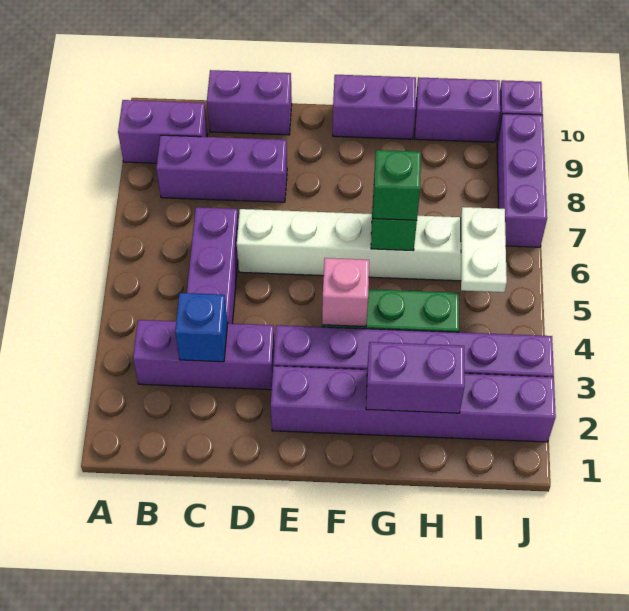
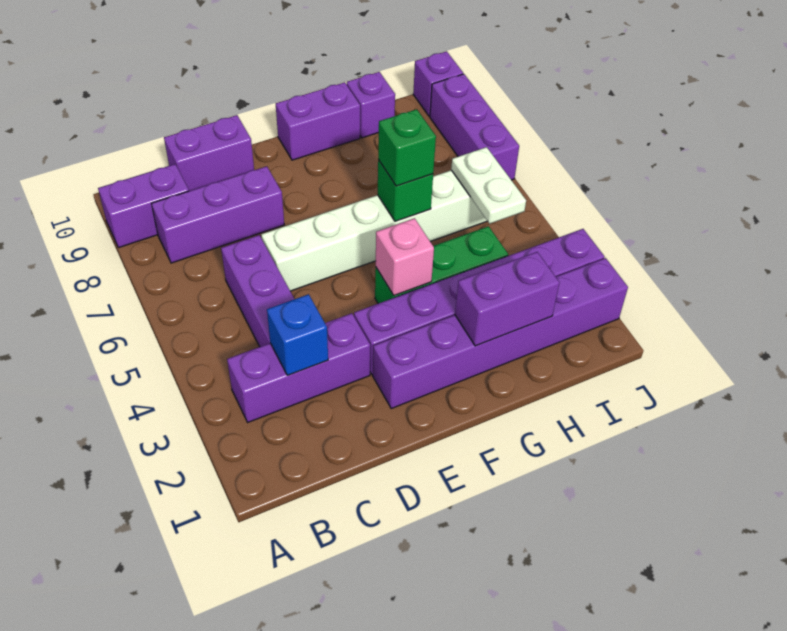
purple brick H10:I10 level 1 -> purple brick H10 level 1

